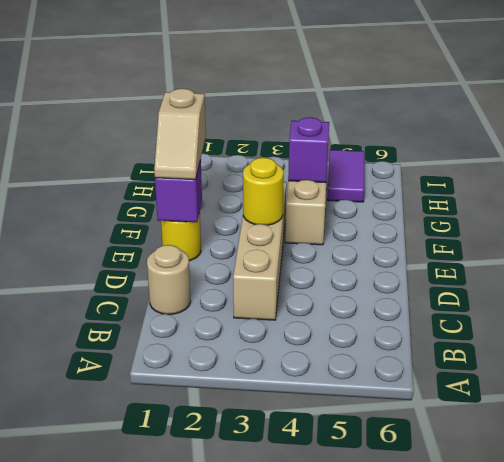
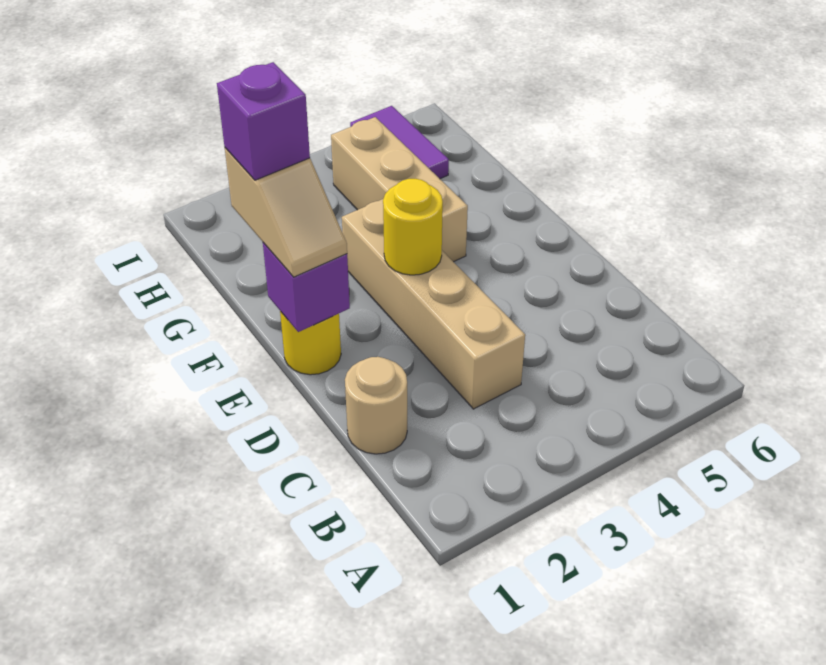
purple brick G4 level 2 -> purple brick F1 level 4

